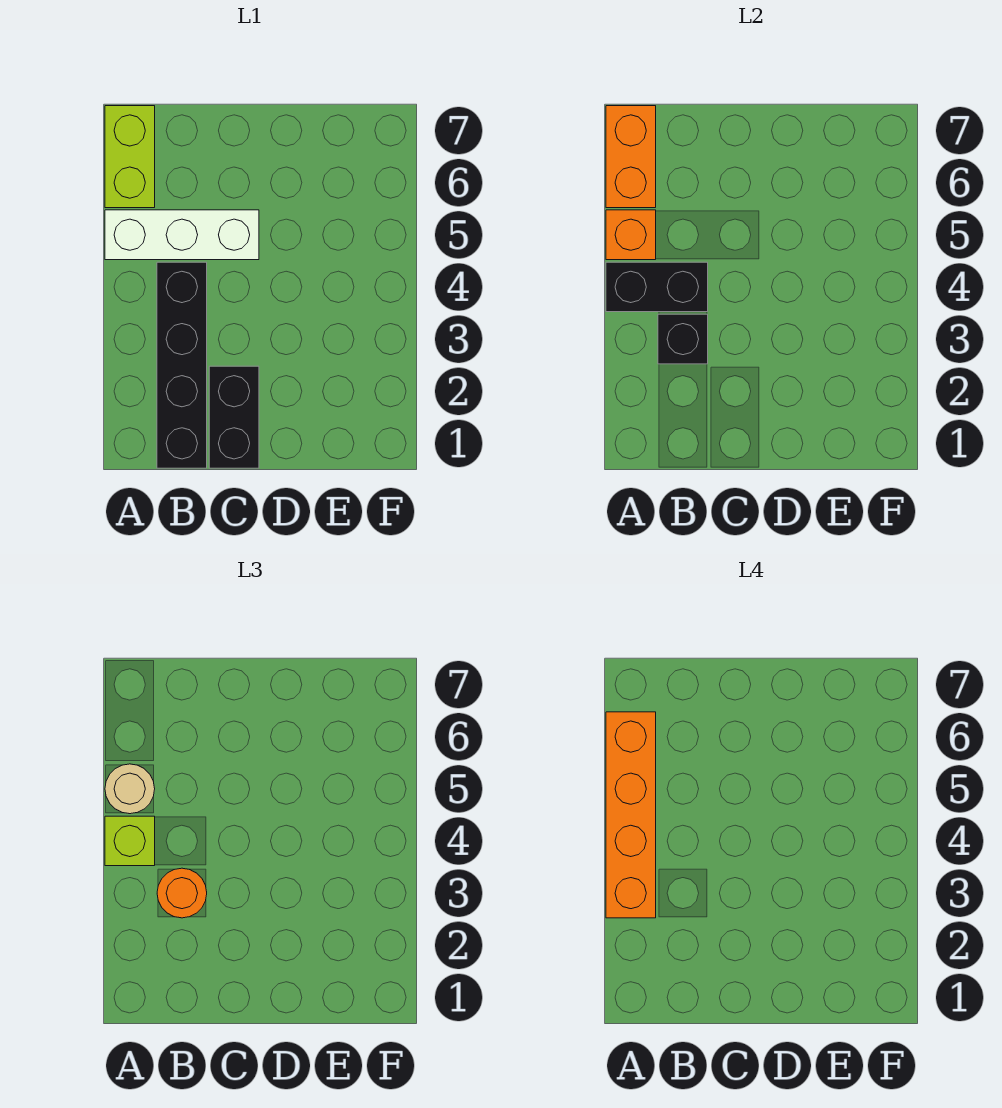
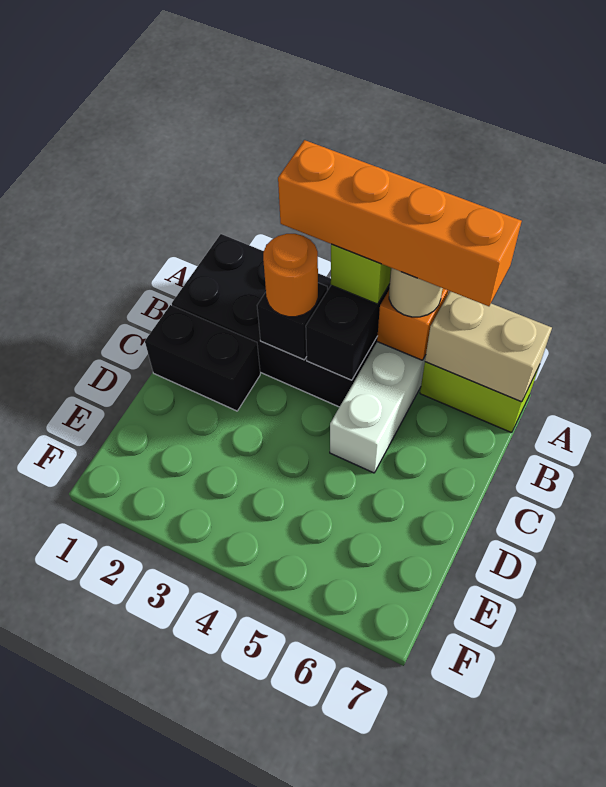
orange brick A6:A7 level 2 -> tan brick A6:A7 level 2
black brick B1:B4 level 1 -> black brick A1:B4 level 1

